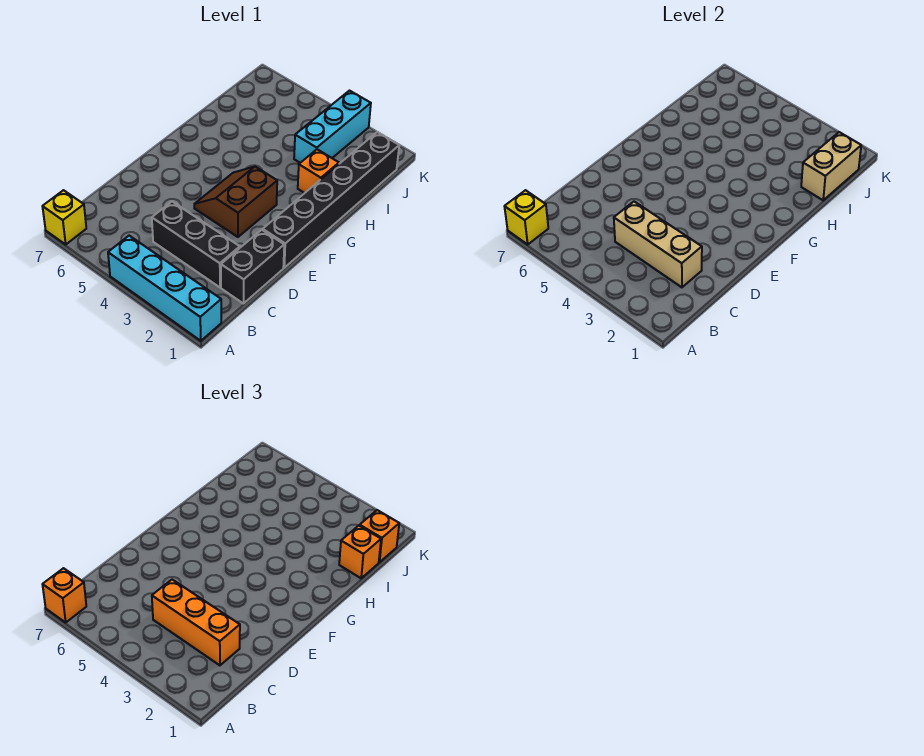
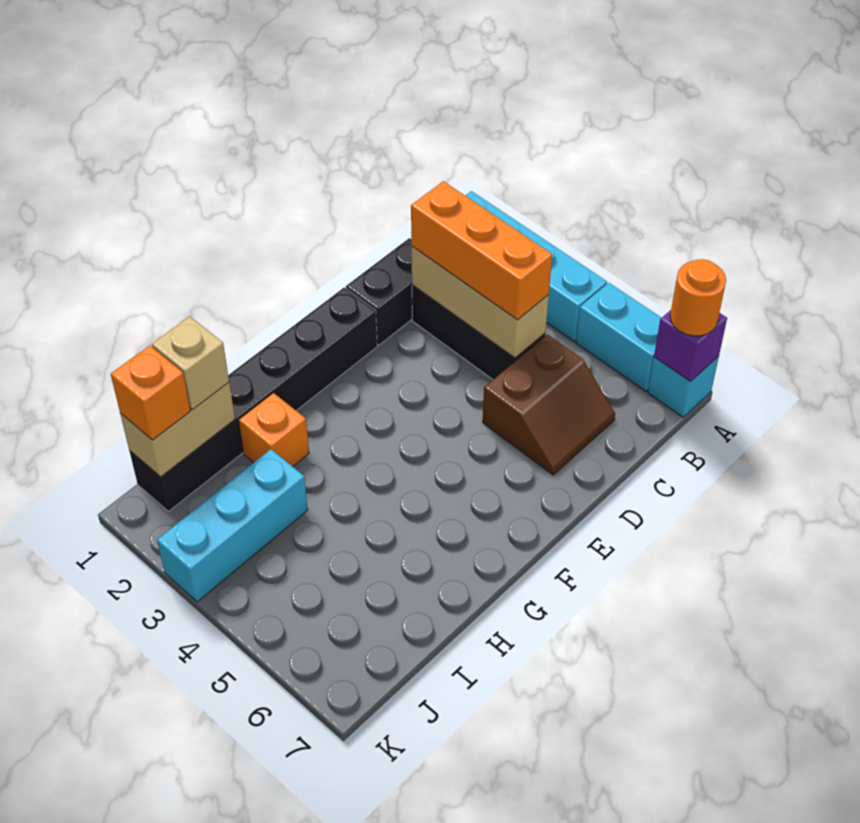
none -> cyan brick A5:A6 level 1
yellow brick A7 level 1 -> cyan brick A7 level 1
yellow brick A7 level 2 -> purple brick A7 level 2
orange brick A7 level 3 -> orange round brick A7 level 3
brown slope E3:F4 level 1 top 3 -> brown slope C5:D6 level 1 top 5
orange brick I1 level 3 -> tan brick I1 level 3

